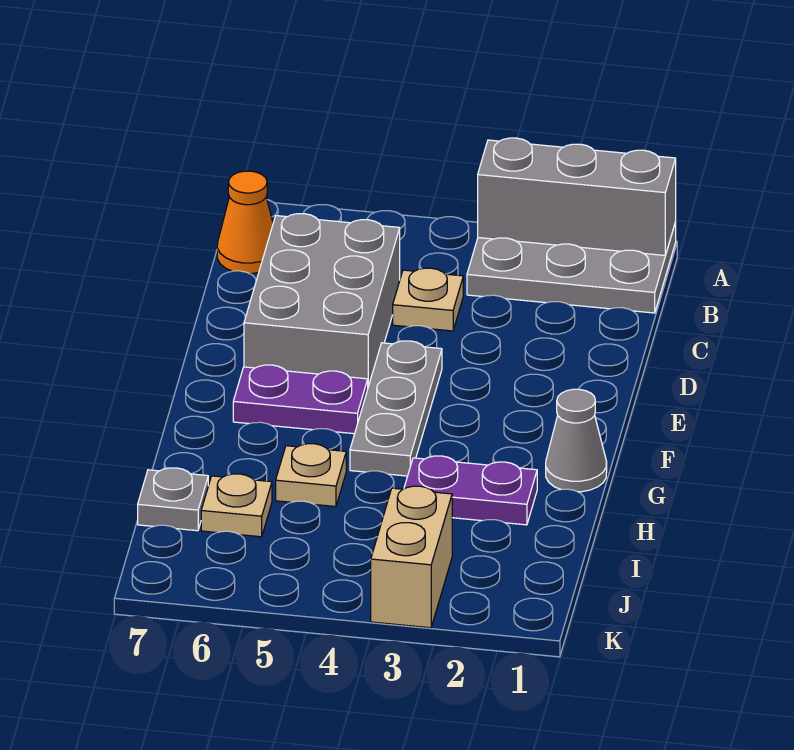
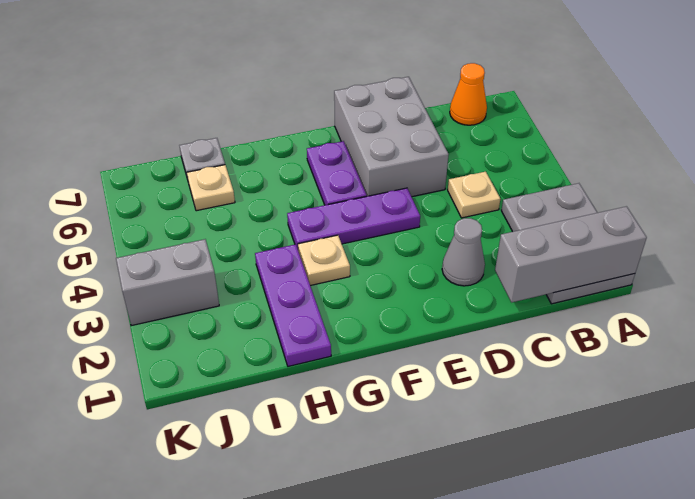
grey brick A1:A3 level 2 -> grey brick A1:C1 level 2
grey brick C5:E6 level 1 -> grey brick D5:E7 level 1
grey plate E4:G4 level 1 -> purple plate E4:G4 level 1
grey cone G1 level 1 -> grey cone D2 level 1
purple plate H2:H3 level 1 -> purple plate H1:H3 level 1
tan plate H5 level 1 -> tan plate G3 level 1
tan brick J3:K3 level 1 -> grey brick J3:K3 level 1

